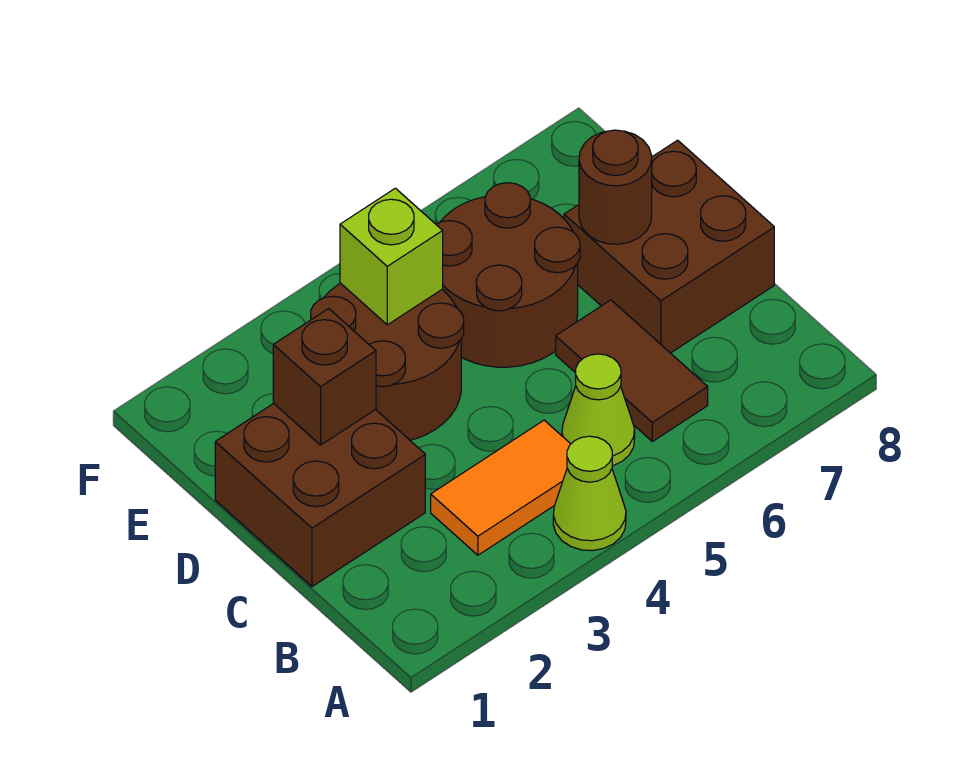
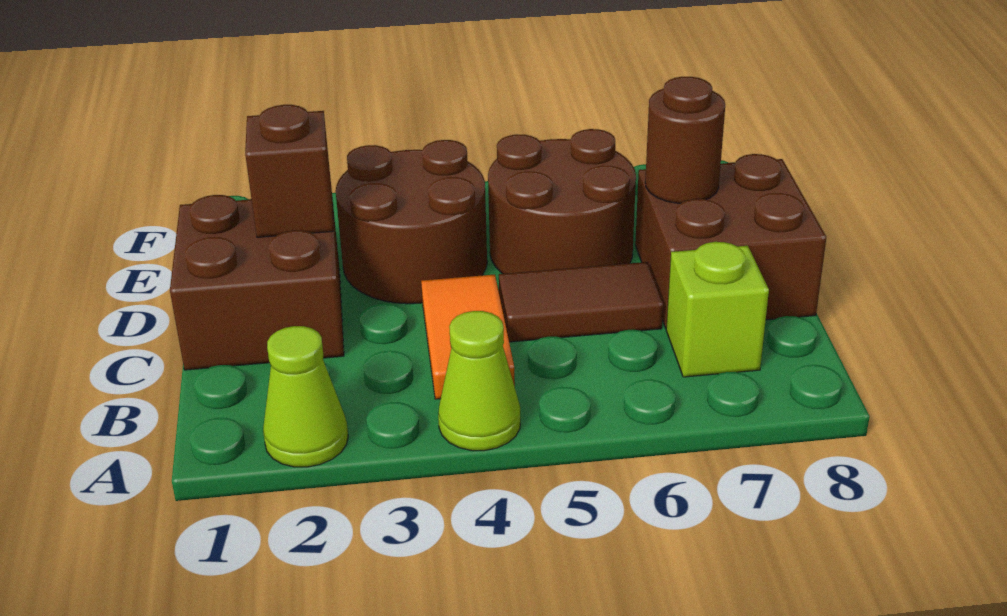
orange tile B3:B4 level 1 -> orange tile B4:C4 level 1
lime cone B5 level 1 -> lime cone A2 level 1
brown tile B6:C6 level 1 -> brown tile C5:C6 level 1
lime brick E4 level 2 -> lime brick B7 level 1

